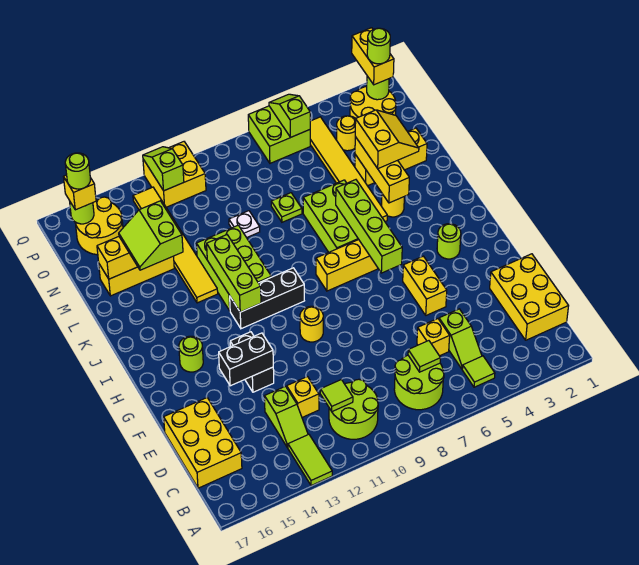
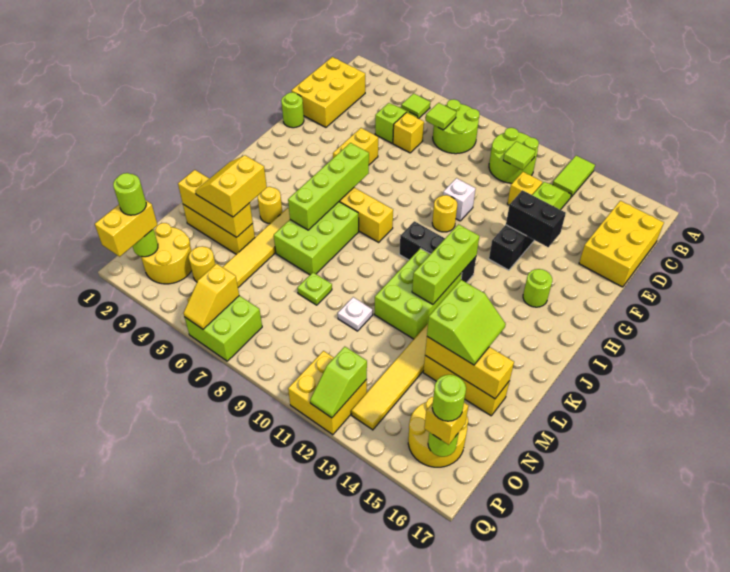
none -> white brick F10 level 1
lime round brick H3 level 1 -> lime round brick F1 level 1
yellow brick K4:M4 level 2 -> yellow brick M2:M4 level 2
lime slope P6:Q6 level 2 top P -> yellow slope P6:Q6 level 2 top P

